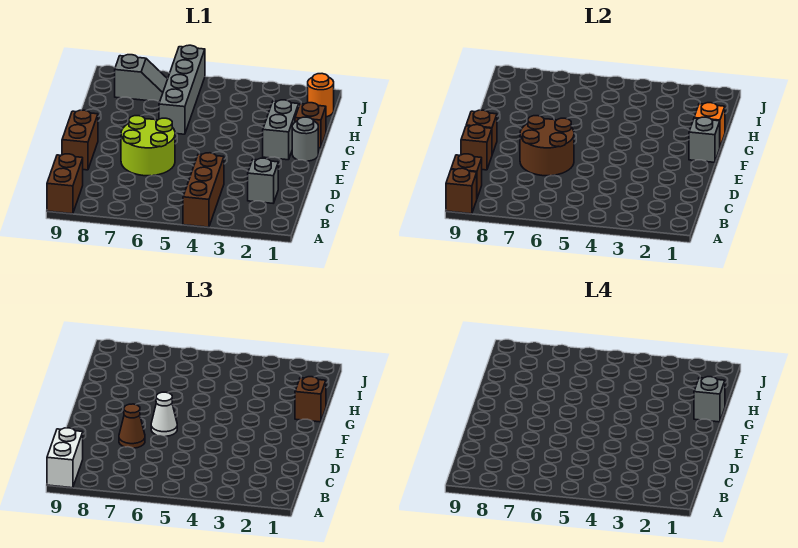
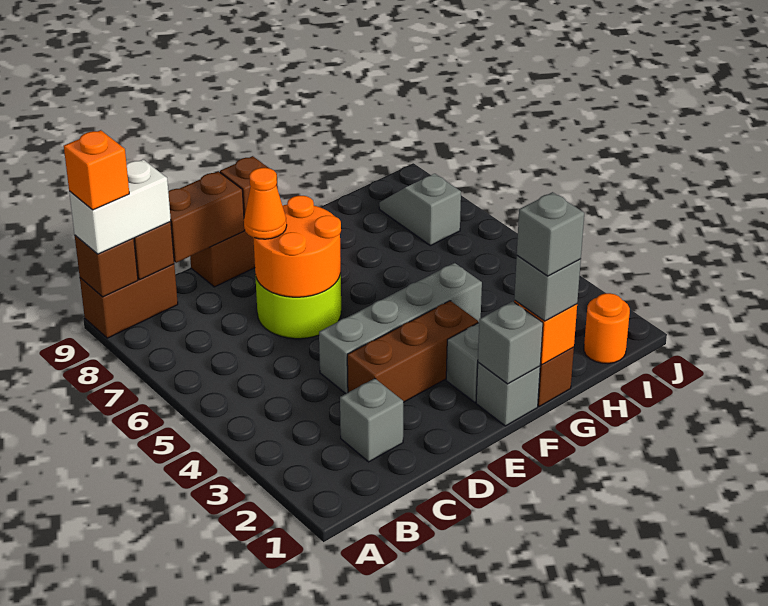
brown brick A4:C4 level 1 -> brown brick D3:F3 level 1
none -> orange brick A9 level 4
brown round brick D6:E7 level 2 -> orange round brick D6:E7 level 2
brown cone D7 level 3 -> orange cone D7 level 3
brown brick D9 level 2 -> brown brick C9:D9 level 2
white cone E6 level 3 -> none
grey round brick F1 level 1 -> grey brick F1 level 1
brown brick G1 level 3 -> grey brick G1 level 3
grey brick G6:J6 level 1 -> grey brick D4:G4 level 1
grey slope I7:I8 level 1 top 8 -> grey slope I7:I8 level 1 top 7

